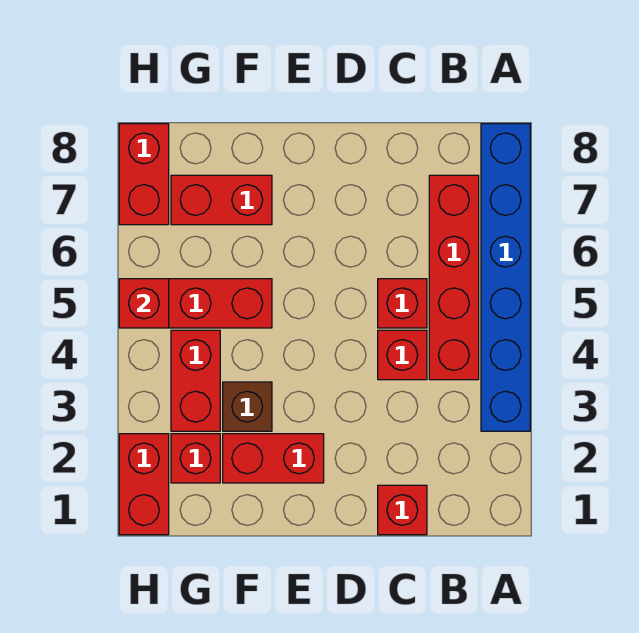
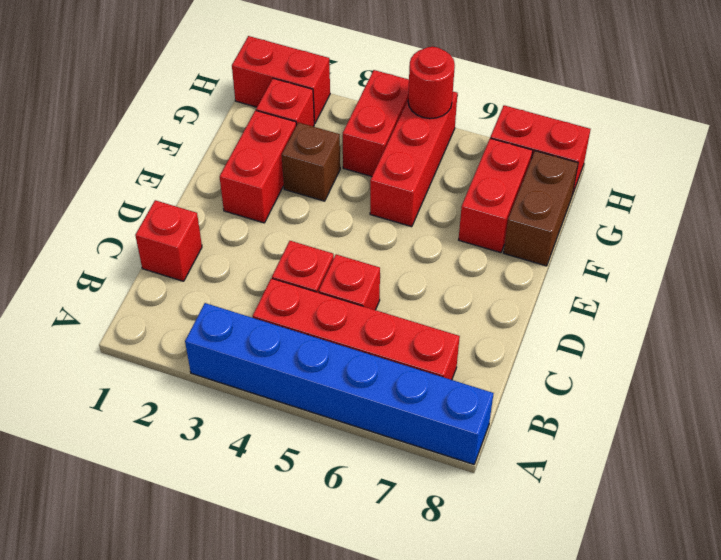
none -> brown brick F8:G8 level 1
red brick G3:G4 level 1 -> red brick G4:H4 level 1
red brick H5 level 2 -> red round brick H5 level 2

